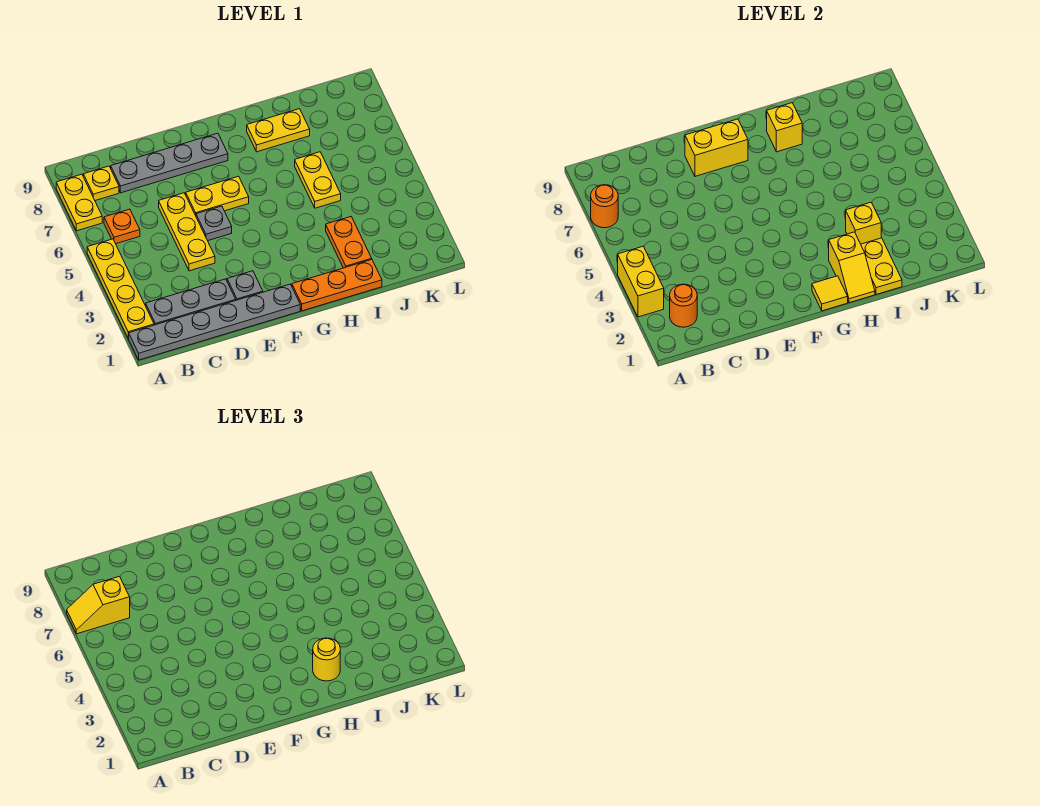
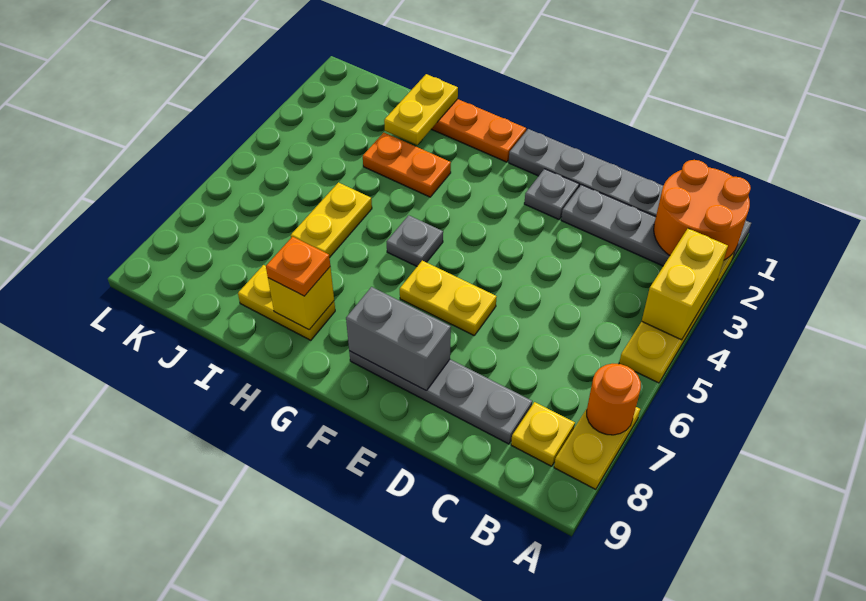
yellow slope A7:B7 level 3 top B -> none
orange round brick B2 level 2 -> orange round brick A1:B2 level 2
orange plate B6 level 1 -> orange plate H8 level 3
yellow plate D4:D6 level 1 -> none
grey plate E5 level 1 -> grey plate G5 level 1
yellow brick E8:F8 level 2 -> grey brick E8:F8 level 2
yellow tile G1 level 2 -> none
yellow slope H1:H2 level 2 top 2 -> none
yellow round brick H2 level 3 -> none
orange plate I2:I3 level 1 -> orange plate H3:I3 level 1
yellow brick I3 level 2 -> none

